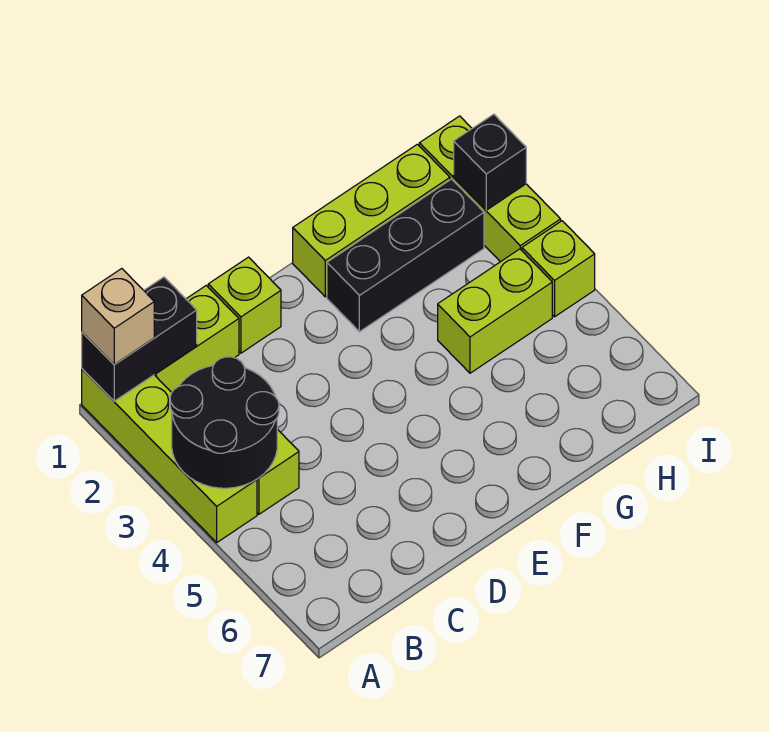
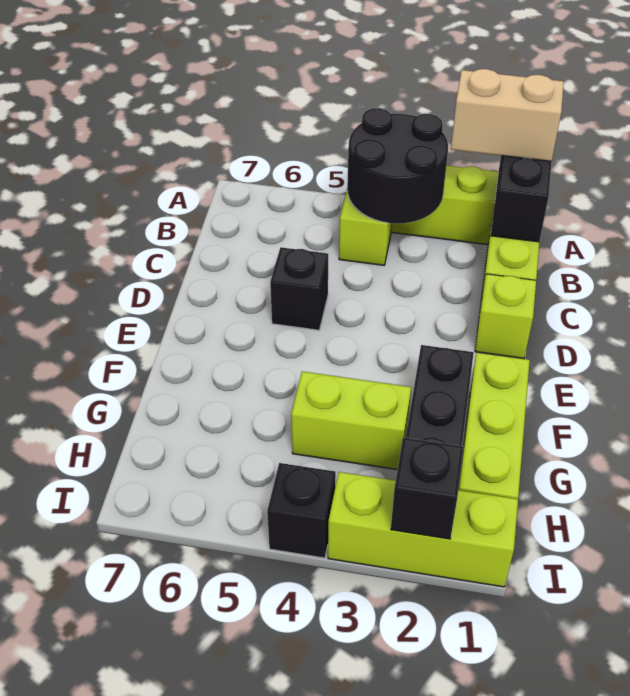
tan brick A1 level 3 -> tan brick A1:A2 level 3
none -> black brick D5 level 1
lime brick G4:H4 level 1 -> lime brick G3:G4 level 1
lime brick I4 level 1 -> black brick I4 level 1

